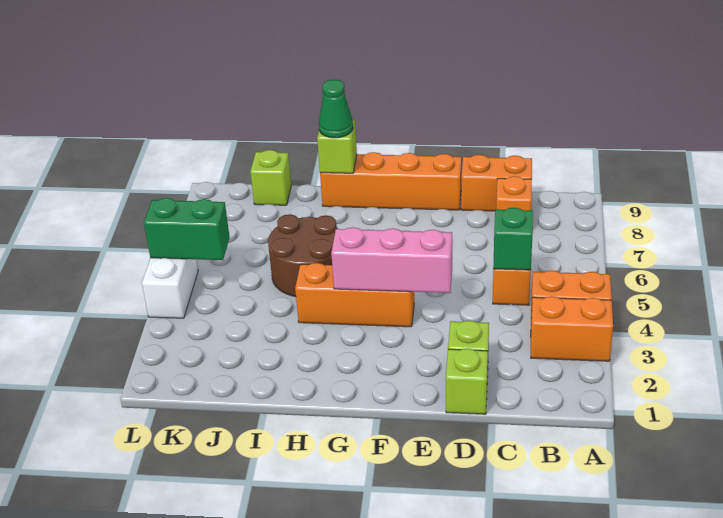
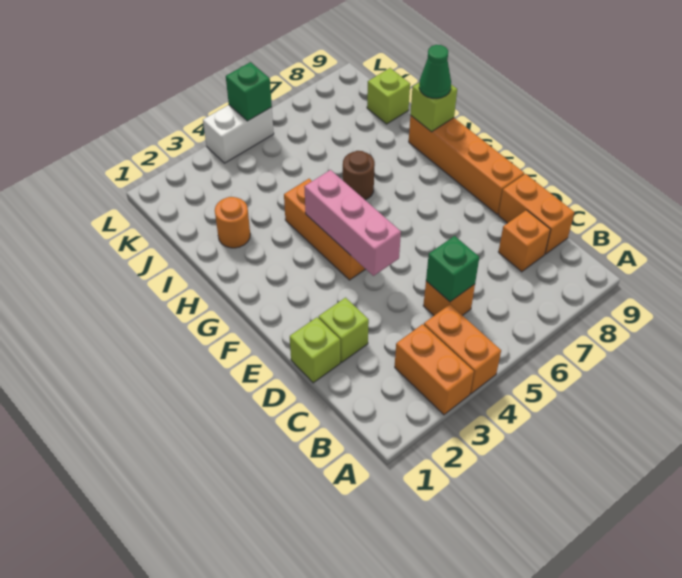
brown round brick H5:I6 level 1 -> brown round brick H6 level 1
none -> orange round brick I2 level 1
green brick K5:L5 level 2 -> green brick L5 level 2

